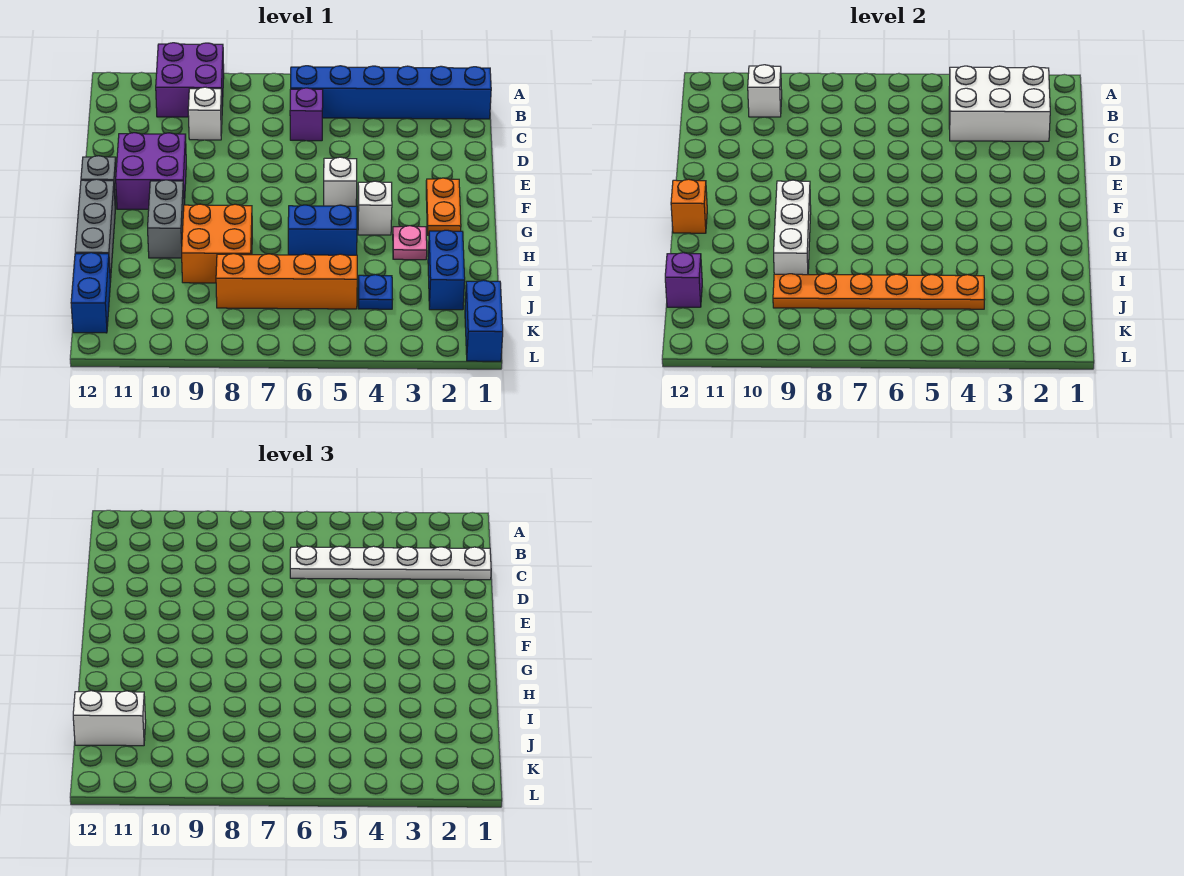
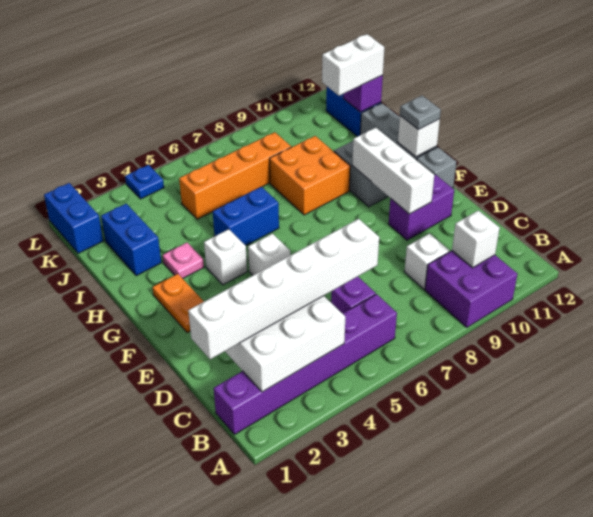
blue brick B1:B6 level 1 -> purple brick B1:B6 level 1
white plate C1:C6 level 3 -> white brick C1:C6 level 3
purple brick E10:F11 level 1 -> purple brick E10:E11 level 1
white brick G9:I9 level 2 -> white brick E10:G10 level 2
orange brick G12 level 2 -> white brick G12 level 2
none -> grey plate G12 level 3
blue plate J4 level 1 -> blue plate L4 level 1
orange plate J4:J9 level 2 -> none

